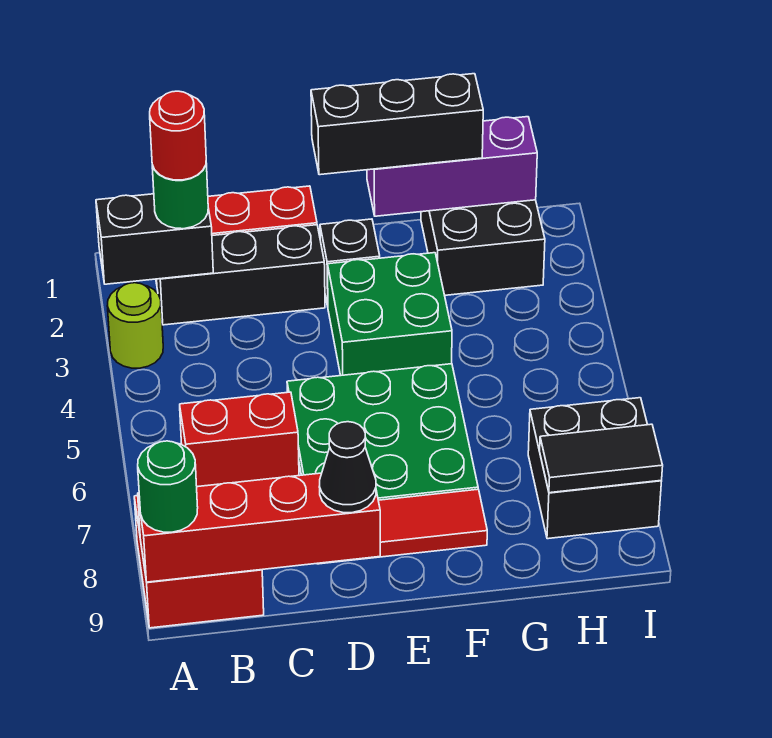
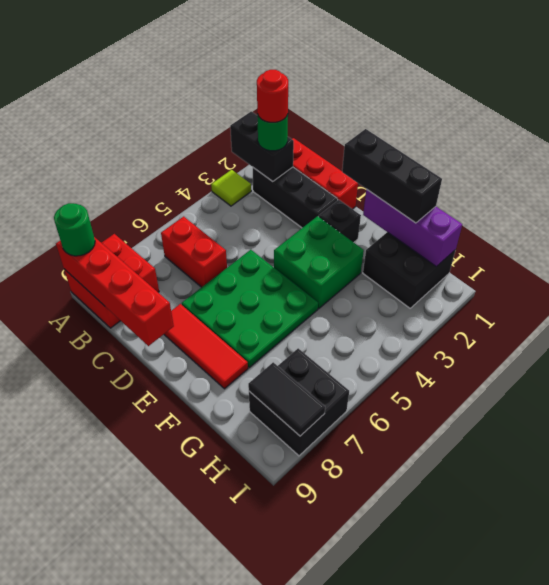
lime round brick A3 level 1 -> lime tile A3 level 1
black cone D9 level 3 -> none

